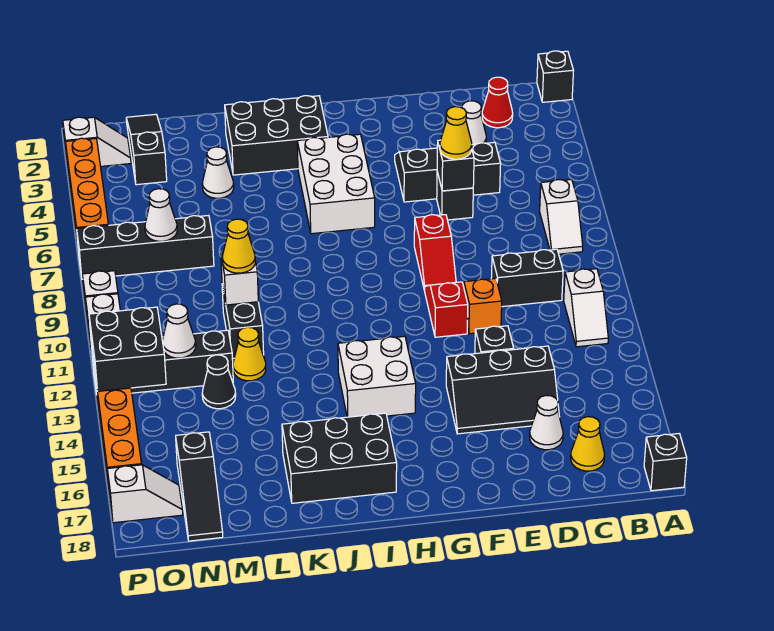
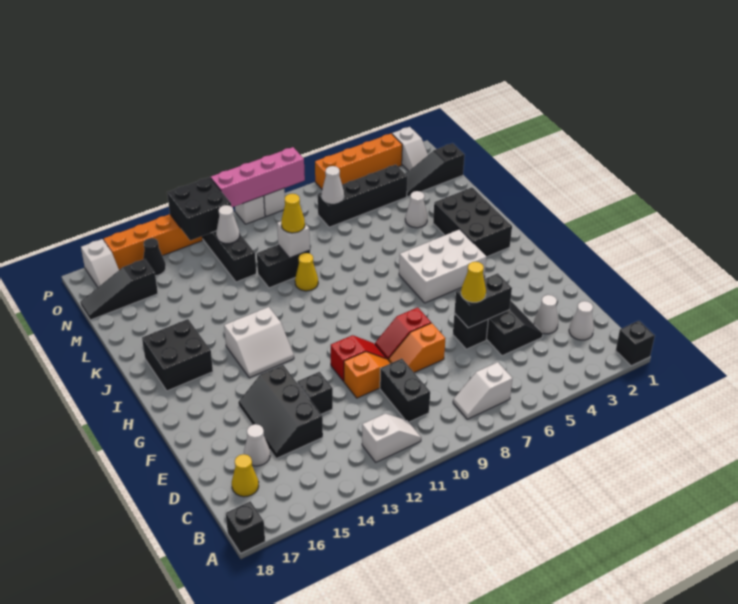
white slope B11:B12 level 1 top 11 -> white slope B11:B12 level 1 top 12
red cone C2 level 1 -> white cone C2 level 1
black brick E6 level 2 -> black brick E5:E6 level 2
none -> orange slope E8:E9 level 1 top 8
white brick H13:I14 level 1 -> white slope H13:I14 level 1 top I
black brick I16:K17 level 1 -> black brick I16:J17 level 1
yellow cone L12 level 1 -> yellow cone K10 level 1
black brick M7:P7 level 1 -> black brick N4:N7 level 1
black cone M13 level 1 -> black cone O15 level 1
black slope N1:N3 level 1 top 3 -> black slope N1:N3 level 1 top 1
none -> pink brick P8:P11 level 2

